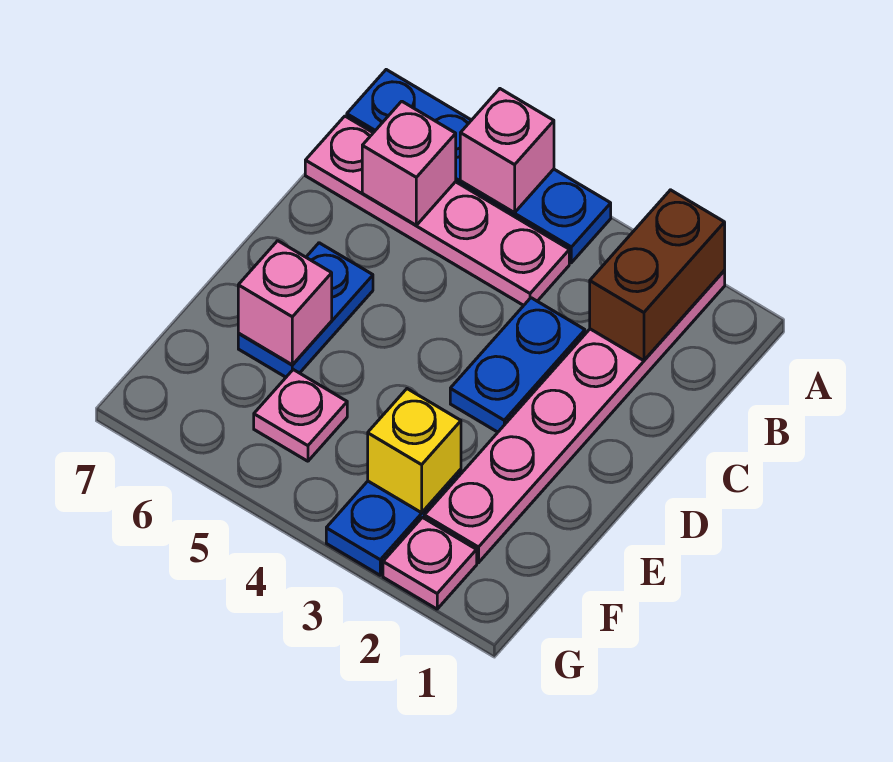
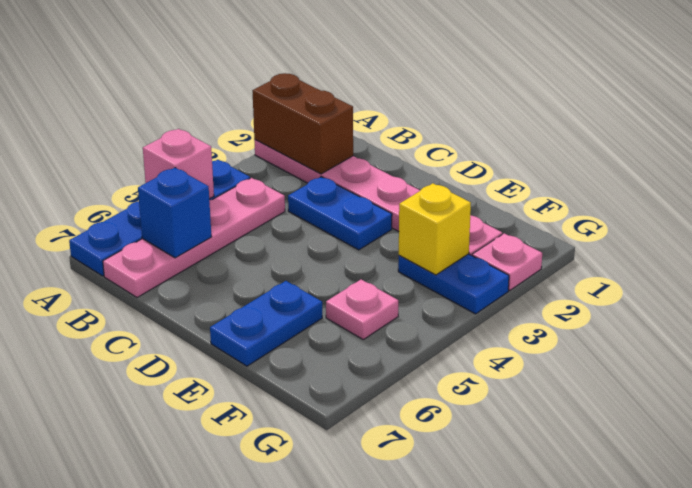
pink brick B6 level 2 -> blue brick B6 level 2
blue plate D6:E6 level 1 -> blue plate E6:E7 level 1
pink brick E6 level 2 -> none

